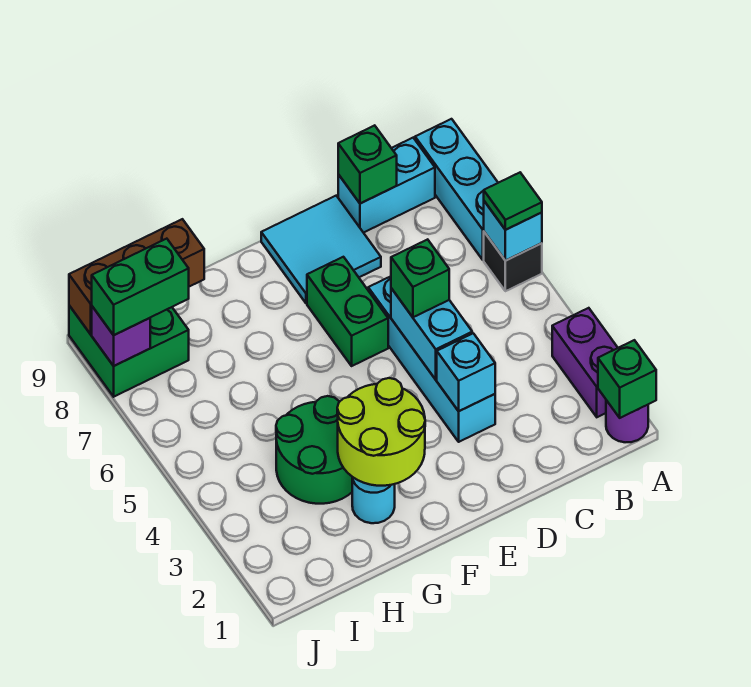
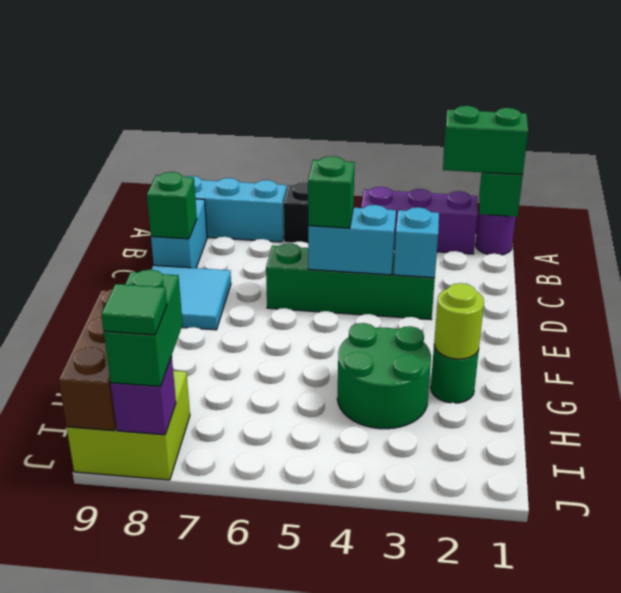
purple brick A2:A3 level 1 -> purple brick A2:A4 level 1
cyan brick A6 level 2 -> none
green tile A6 level 3 -> green tile J8 level 4
cyan brick D3:D6 level 1 -> green brick D3:D6 level 1
green brick E6:E7 level 1 -> green brick A1:A2 level 3
lime round brick F2:G3 level 2 -> lime round brick G2 level 2
cyan round brick G2 level 1 -> green round brick G2 level 1
green brick I8:J9 level 1 -> lime brick I8:J9 level 1

